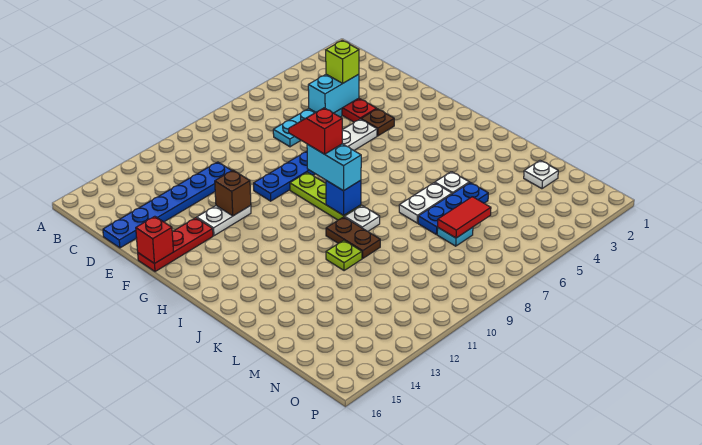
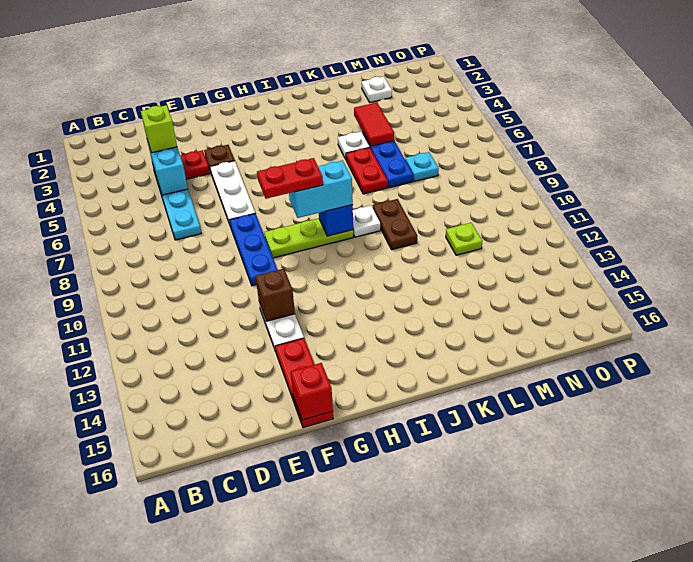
blue plate D11:D16 level 1 -> none
red slope G9:H9 level 4 top H -> red plate G9:H9 level 4
brown plate J10:K10 level 1 -> brown plate K9:K10 level 1
white plate K6:K7 level 1 -> red plate K6:K7 level 1
lime plate K11 level 1 -> lime plate M11 level 1
red tile M6:M7 level 2 -> red tile L4:L5 level 2

